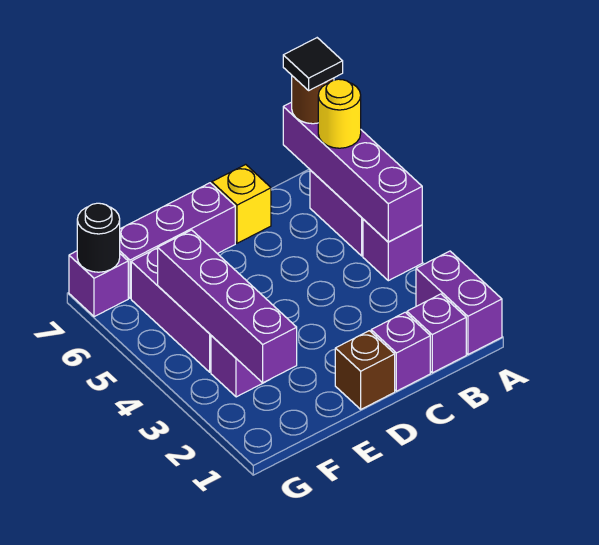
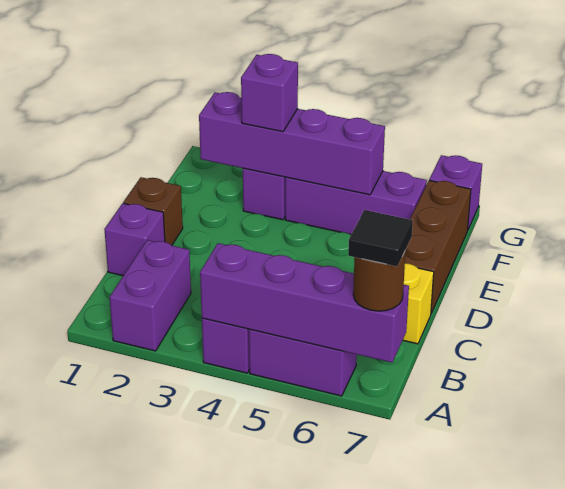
purple brick A1:A2 level 1 -> purple brick A2:B2 level 1
yellow round brick A6 level 3 -> none
purple brick B1 level 1 -> purple brick F3 level 3
purple brick D7:F7 level 1 -> brown brick D7:F7 level 1
black round brick G7 level 2 -> none

